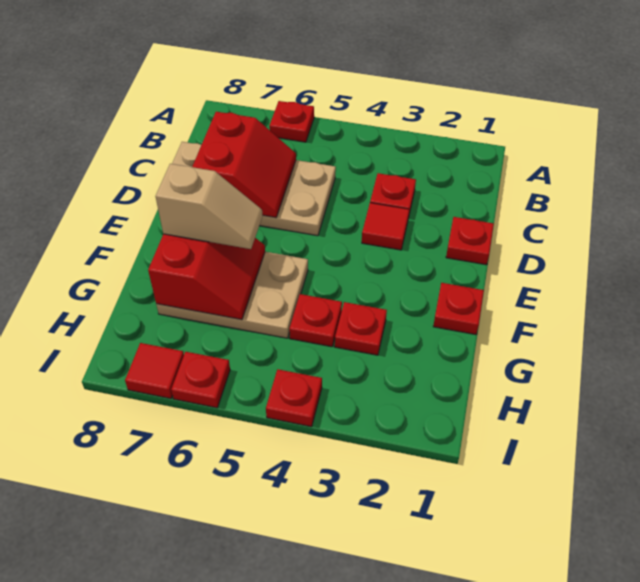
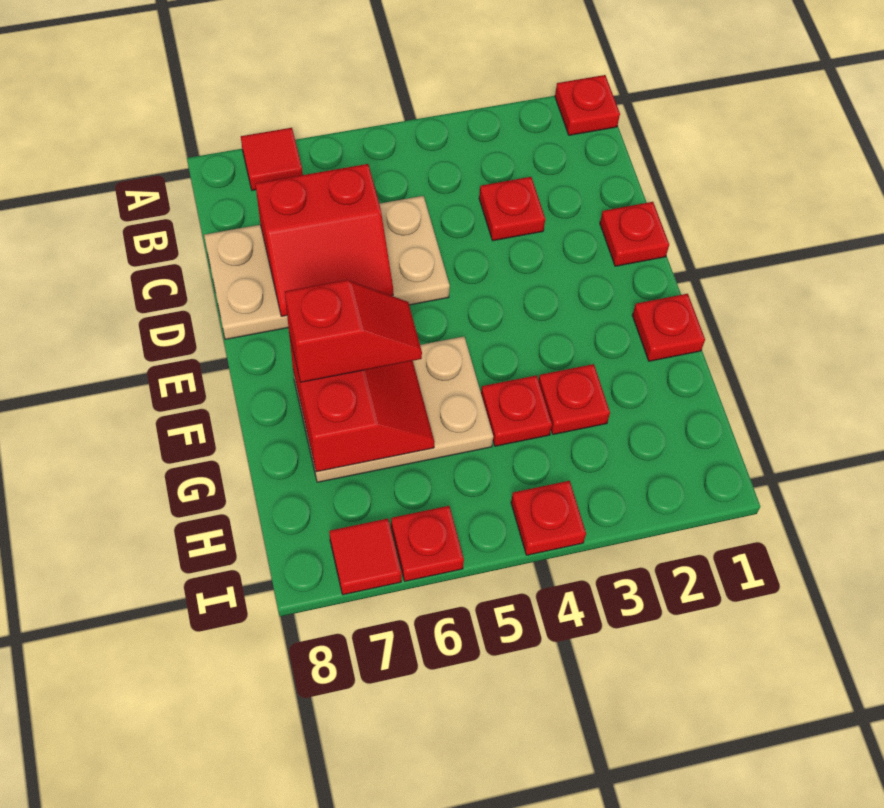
red plate A6 level 1 -> red plate A1 level 1
red slope C6:D7 level 2 top 7 -> red slope C6:D7 level 2 top C
red tile D3 level 1 -> red tile A7 level 1
tan slope F6:F7 level 3 top 7 -> red slope F6:F7 level 3 top 7

